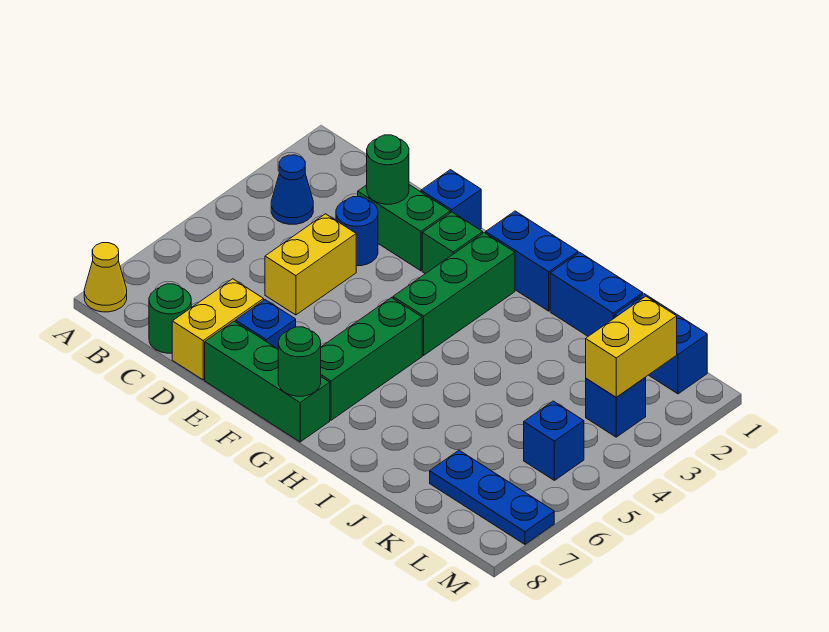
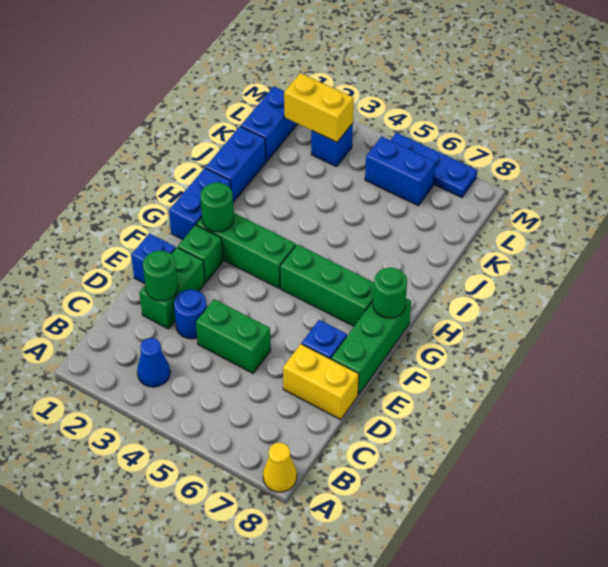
green round brick C8 level 1 -> green round brick G2 level 2
yellow brick D4:D5 level 1 -> green brick D4:D5 level 1
blue plate K7:M7 level 1 -> blue plate M5:M7 level 1
blue brick L5 level 1 -> blue brick L5:L6 level 1

